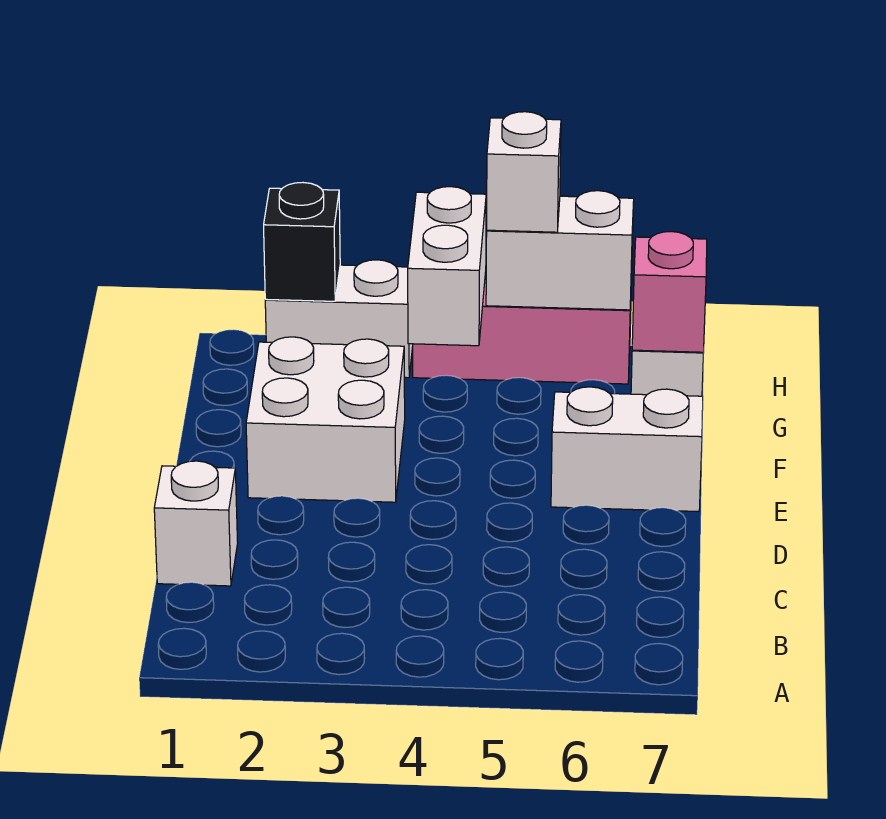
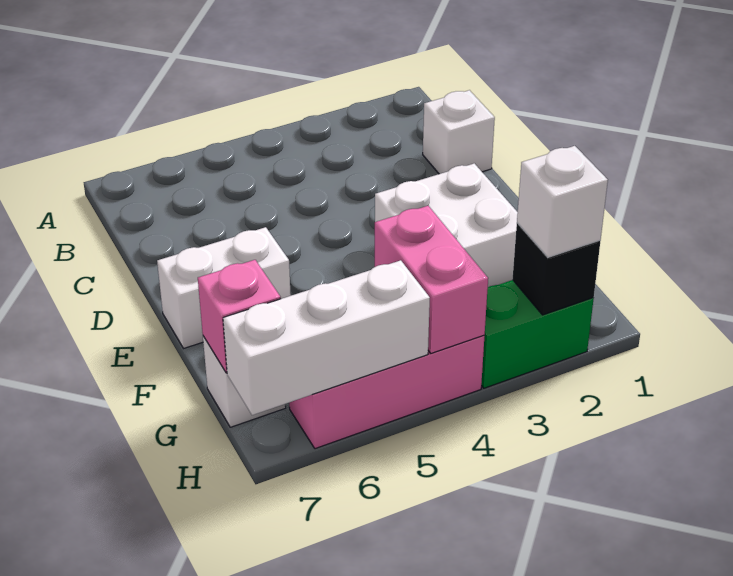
white brick G4:H4 level 2 -> pink brick G4:H4 level 2
white brick H2:H3 level 1 -> green brick H2:H3 level 1
white brick H5:H6 level 2 -> white brick H5:H7 level 2
white brick H5 level 3 -> white brick H2 level 3

